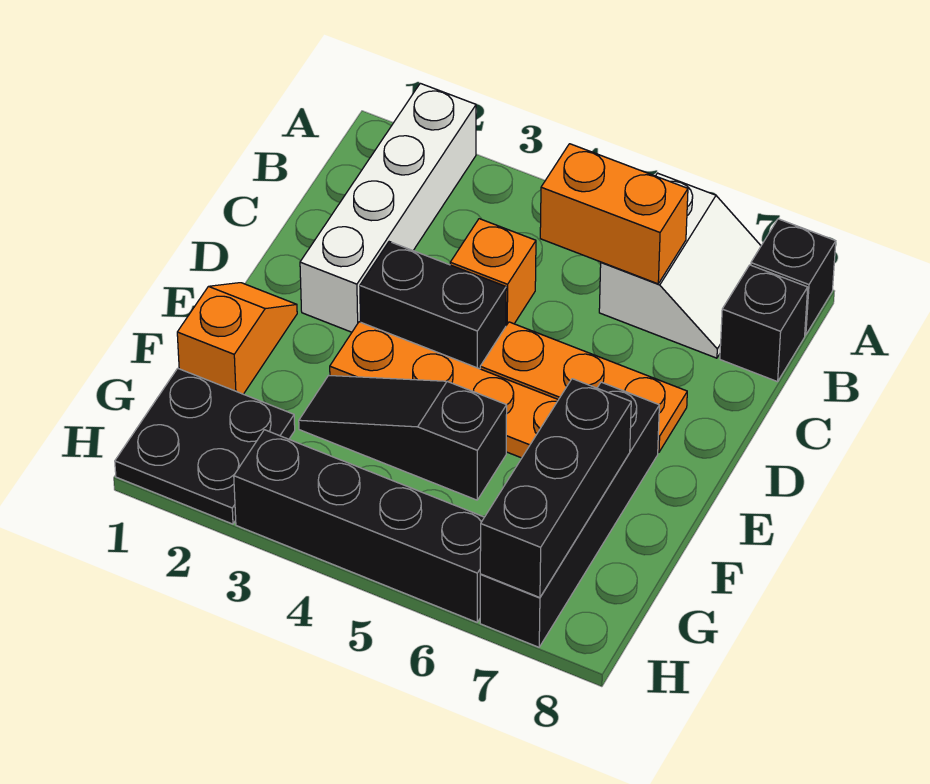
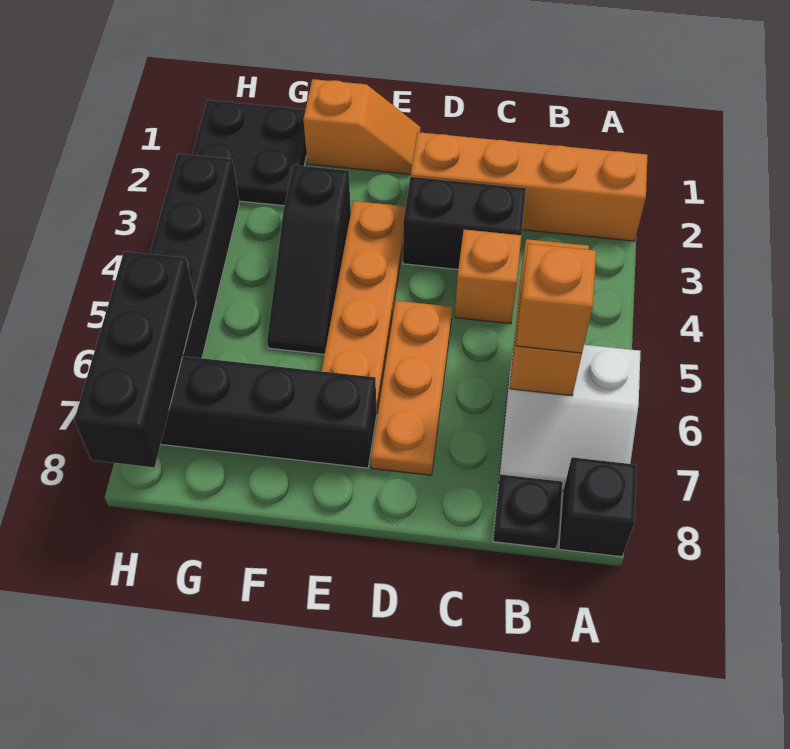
white brick A2:D2 level 1 -> orange brick A2:D2 level 1
none -> orange brick B6 level 3
black brick B8 level 1 -> black plate B8 level 1
black brick D3:D4 level 1 -> black brick C3:D3 level 1
black slope F3:F5 level 1 top 5 -> black slope F3:F5 level 1 top 3
black brick F7:H7 level 2 -> black brick H6:H8 level 2

